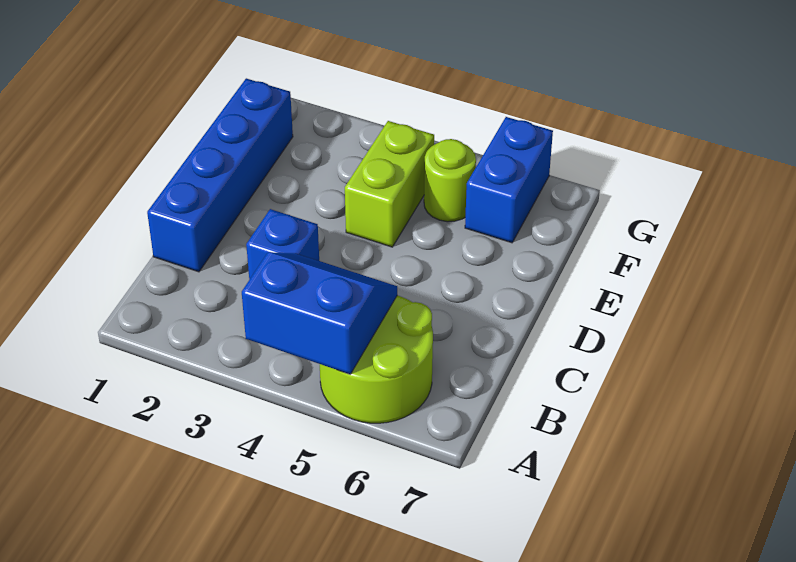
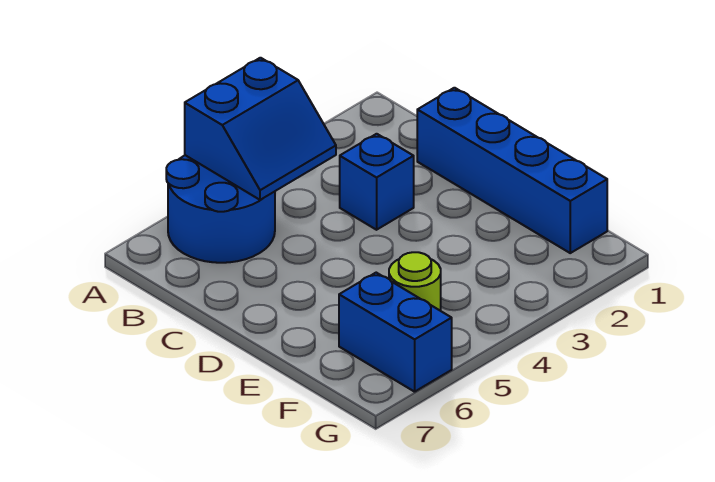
lime round brick A5:B6 level 1 -> blue round brick A5:B6 level 1
lime brick E4:F4 level 1 -> none

